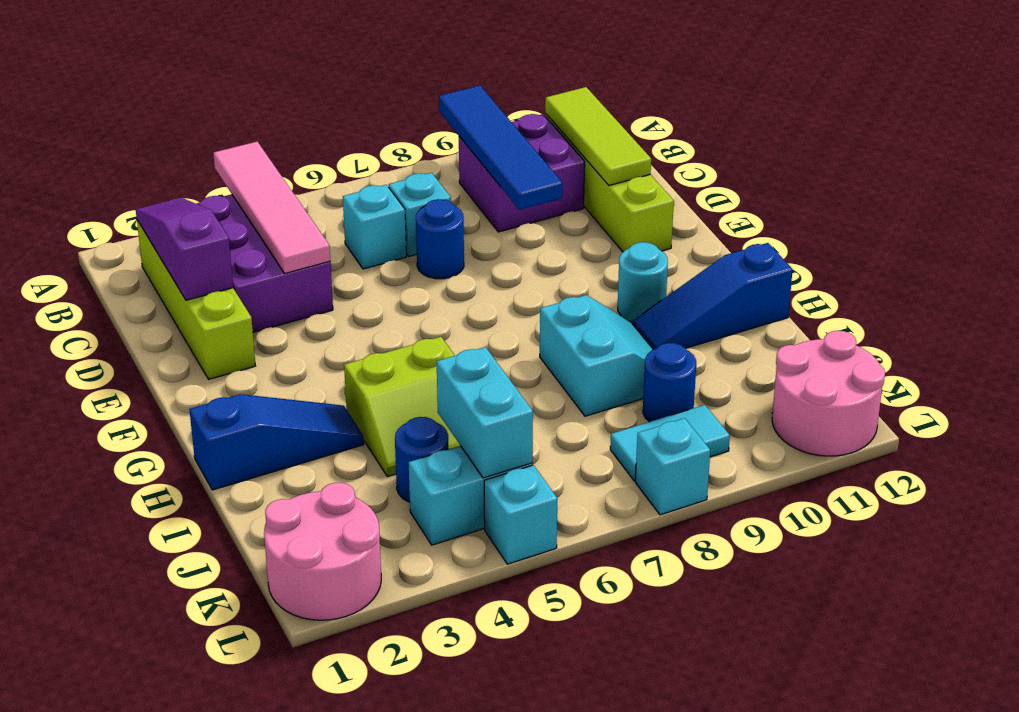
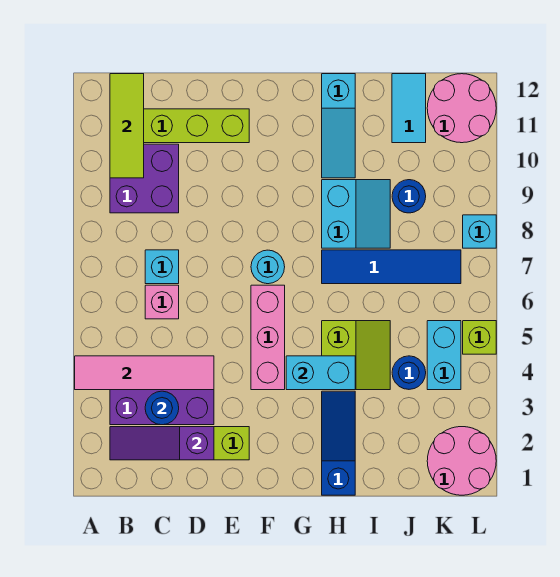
blue tile A9:D9 level 2 -> blue tile H7:K7 level 1
lime tile B11:D11 level 2 -> lime tile B10:B12 level 2
cyan brick C6 level 1 -> pink brick C6 level 1
blue round brick D7 level 1 -> blue round brick C3 level 2
none -> pink brick F4:F6 level 1
cyan round brick G10 level 1 -> cyan round brick F7 level 1
cyan slope H8:I9 level 1 top 8 -> cyan slope H8:I9 level 1 top H
blue slope H10:H12 level 1 top 12 -> cyan slope H10:H12 level 1 top 12
cyan brick J5:K5 level 2 -> cyan brick G4:H4 level 2
cyan tile K8:K9 level 1 -> cyan tile J11:J12 level 1
cyan brick L5 level 1 -> lime brick L5 level 1

